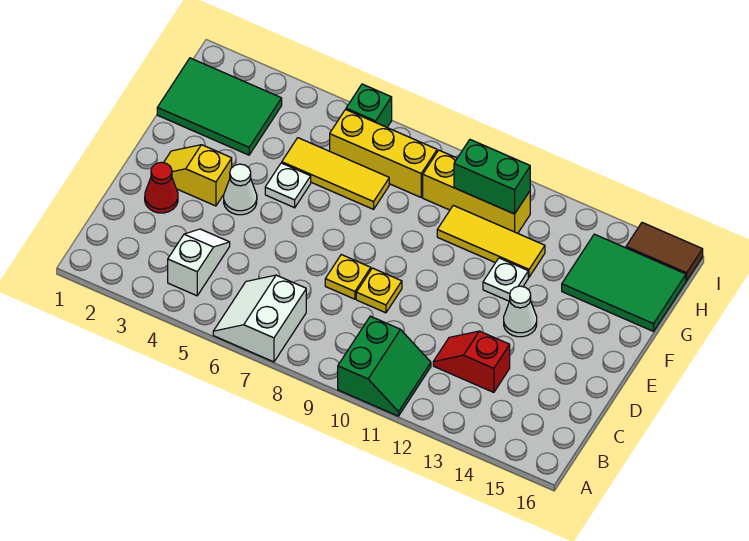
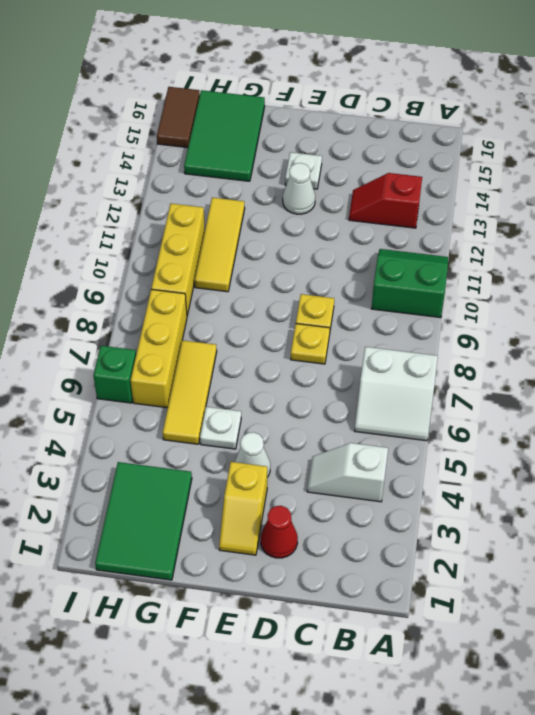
red slope C12:C13 level 1 top 13 -> red slope B13:C13 level 1 top B
white plate F12 level 1 -> white plate E14 level 1
green brick H10:H11 level 2 -> none

